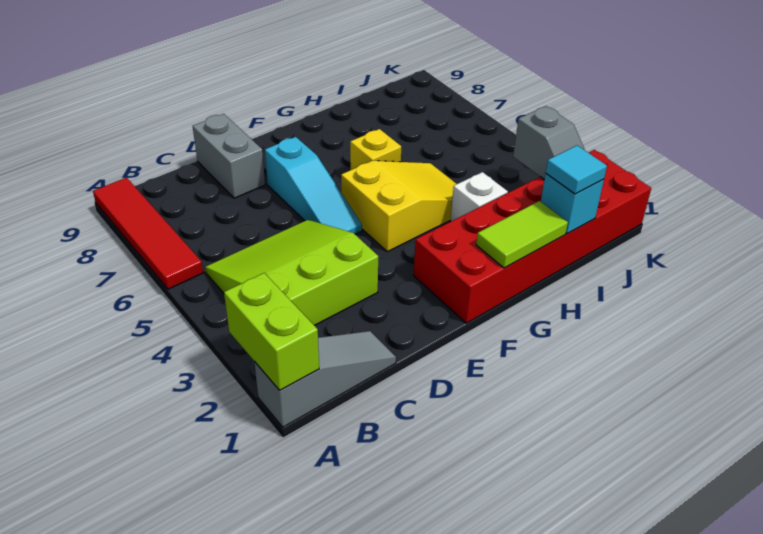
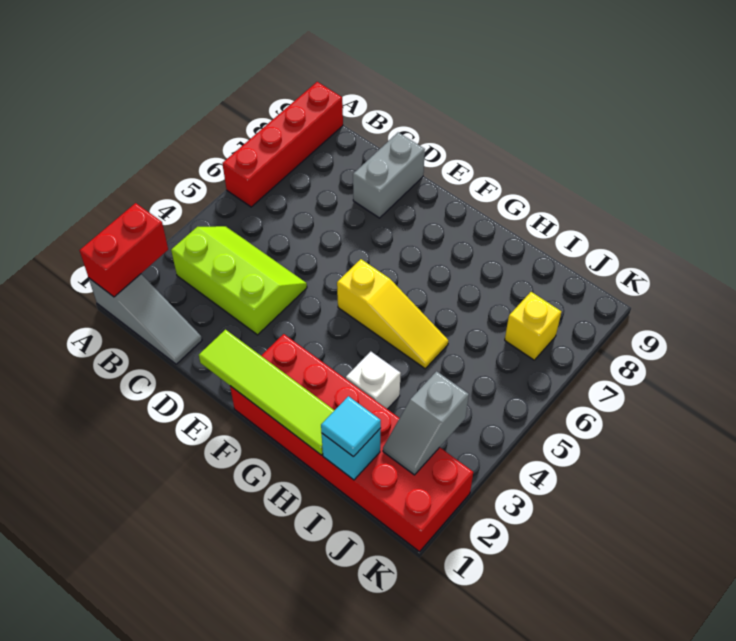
lime brick A1:A2 level 2 -> red brick A1:A2 level 2
red tile A6:A9 level 1 -> red brick A6:A9 level 1
lime slope B3:D5 level 1 top 3 -> lime slope B3:D4 level 1 top 3
cyan slope E5:E7 level 1 top 7 -> none
yellow slope F4:H5 level 1 top F -> yellow slope F5:H5 level 1 top F
lime tile G1:H1 level 2 -> lime tile E1:H1 level 2
yellow brick G6 level 1 -> yellow brick J7 level 1

